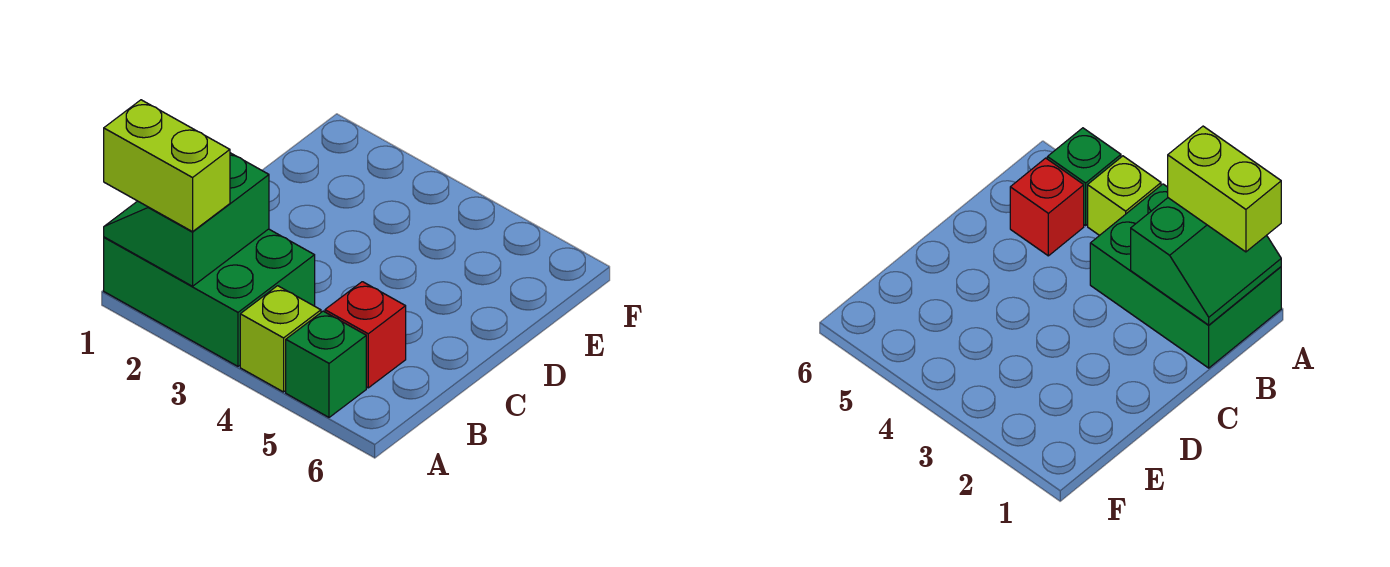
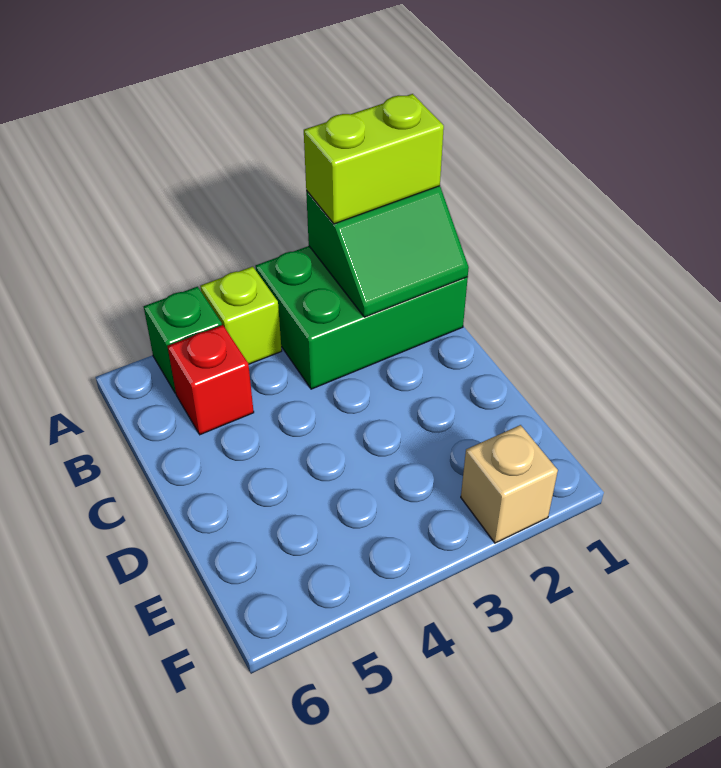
green slope A1:B2 level 2 top 2 -> green slope A1:B2 level 2 top A
none -> tan brick F2 level 1

